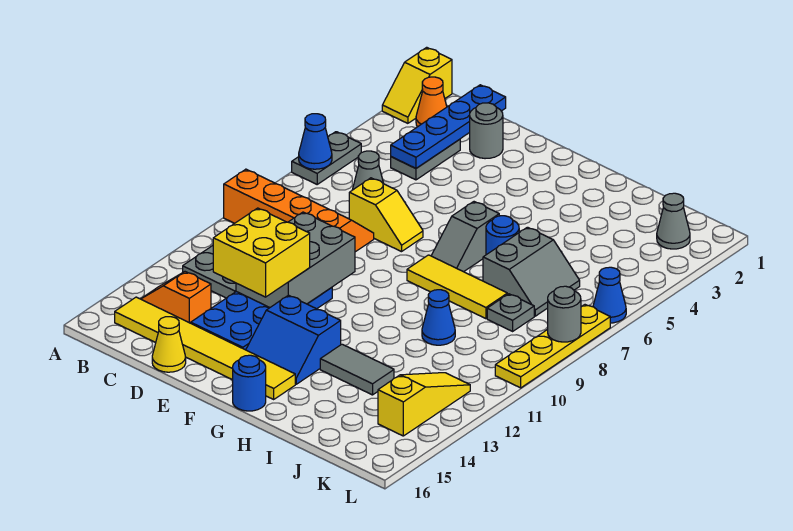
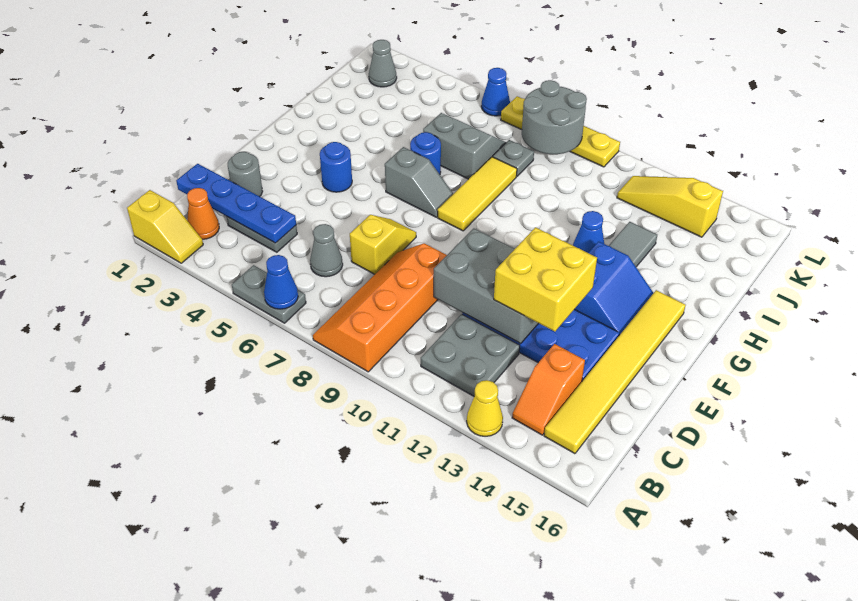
yellow cone D16 level 1 -> yellow cone A13 level 1
blue round brick G16 level 1 -> blue round brick F4 level 1
blue cone I10 level 1 -> blue cone H12 level 1
grey round brick L8 level 2 -> grey round brick K8:L9 level 2

